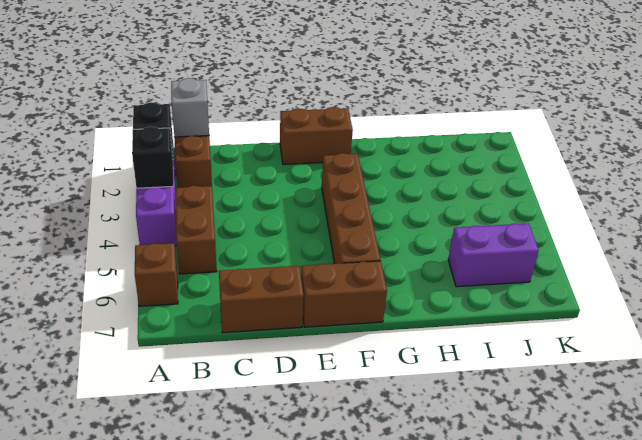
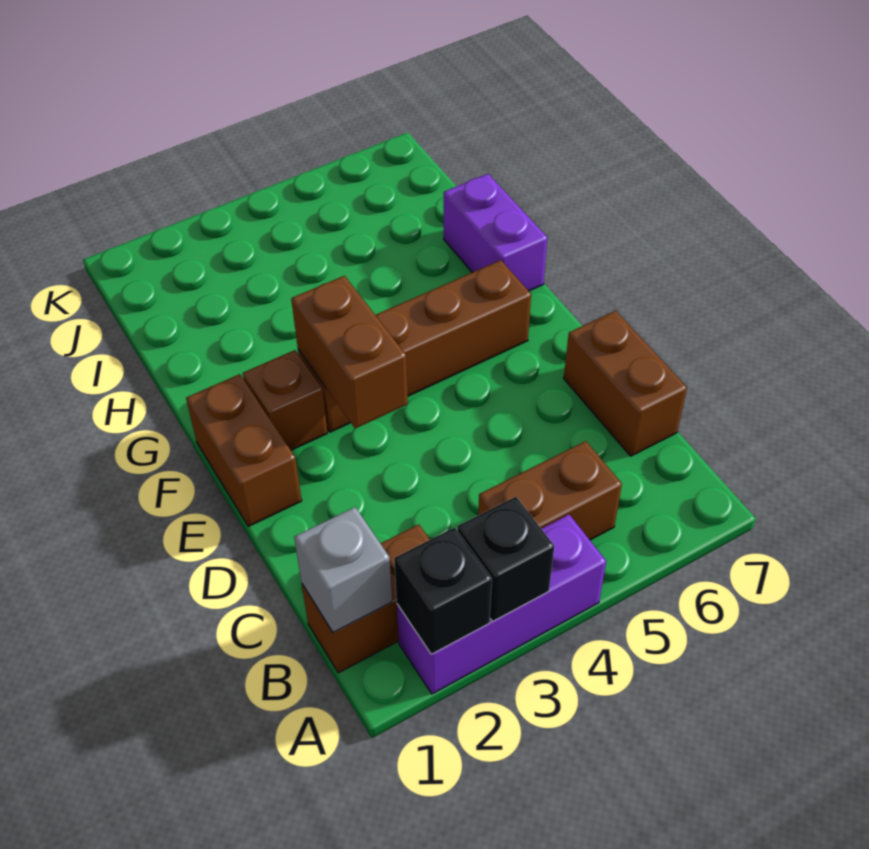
brown brick A6 level 1 -> brown brick F2 level 1
brown brick E7:F7 level 1 -> brown brick E3:F3 level 2
purple brick I6:J6 level 1 -> purple brick G7:H7 level 1

